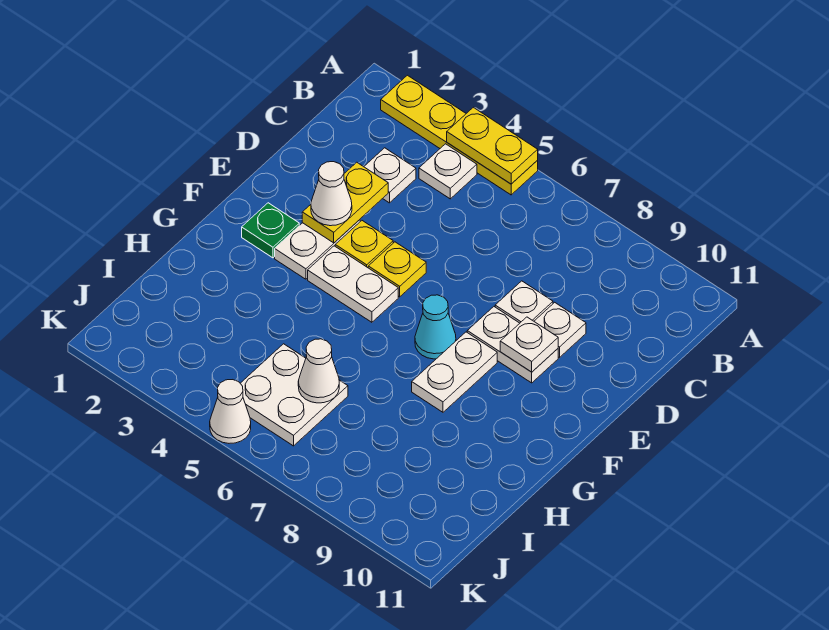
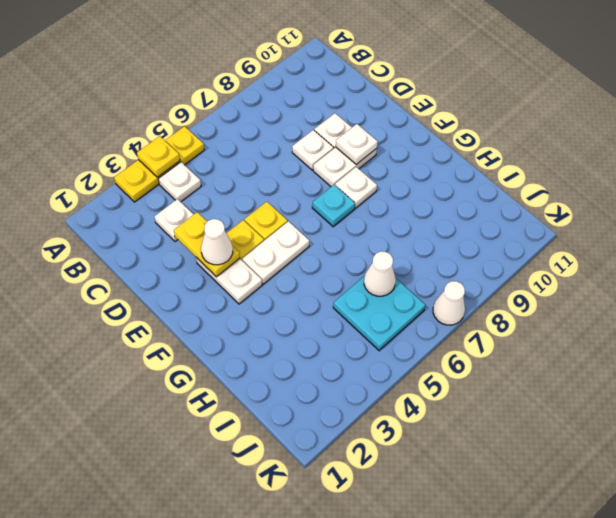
yellow plate A2:A5 level 1 -> yellow plate A3:A5 level 1
yellow plate A4:A5 level 2 -> yellow plate A4 level 2
green plate F2 level 1 -> none
cyan cone F7 level 1 -> cyan plate F7 level 1
white plate F8:G8 level 1 -> white plate F8 level 1
white plate I5:J6 level 1 -> cyan plate I5:J6 level 1
white cone K5 level 1 -> white cone K7 level 1

